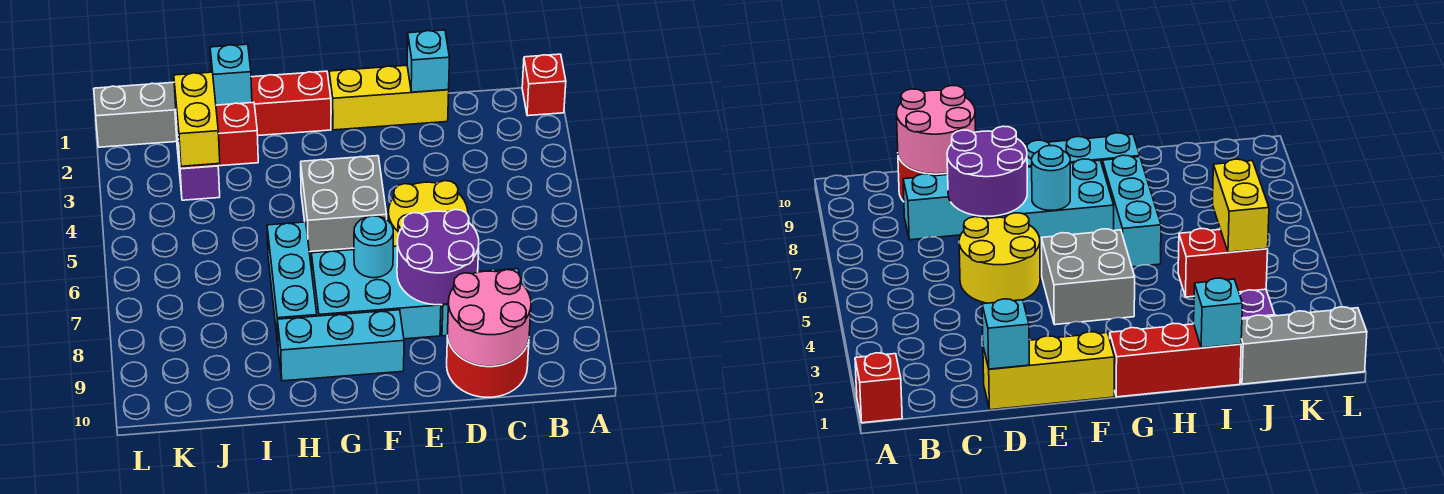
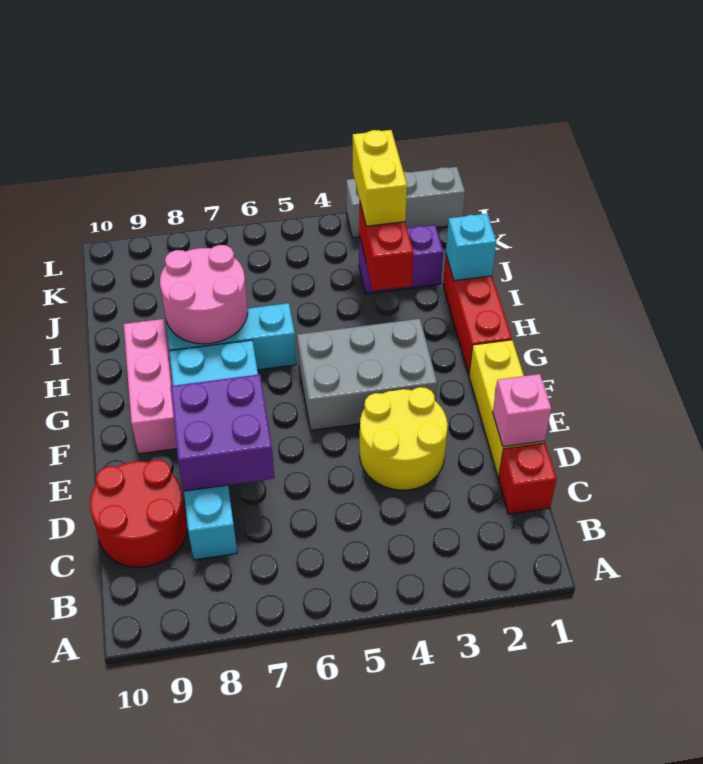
red brick A1 level 1 -> red brick C1 level 1
pink round brick C9:D10 level 2 -> pink round brick H7:I8 level 2
cyan brick D1 level 2 -> pink brick D1 level 2
yellow round brick D5:E6 level 1 -> yellow round brick D3:E4 level 1
purple round brick D7:E8 level 2 -> purple brick D7:E8 level 2
grey brick F4:G5 level 1 -> grey brick F3:G5 level 1
cyan round brick F7 level 2 -> none
cyan brick F9:H9 level 1 -> pink brick F9:H9 level 1
grey brick J1:L1 level 1 -> grey brick L1:L3 level 1
yellow brick J3:J4 level 3 -> yellow brick J3:K3 level 3

